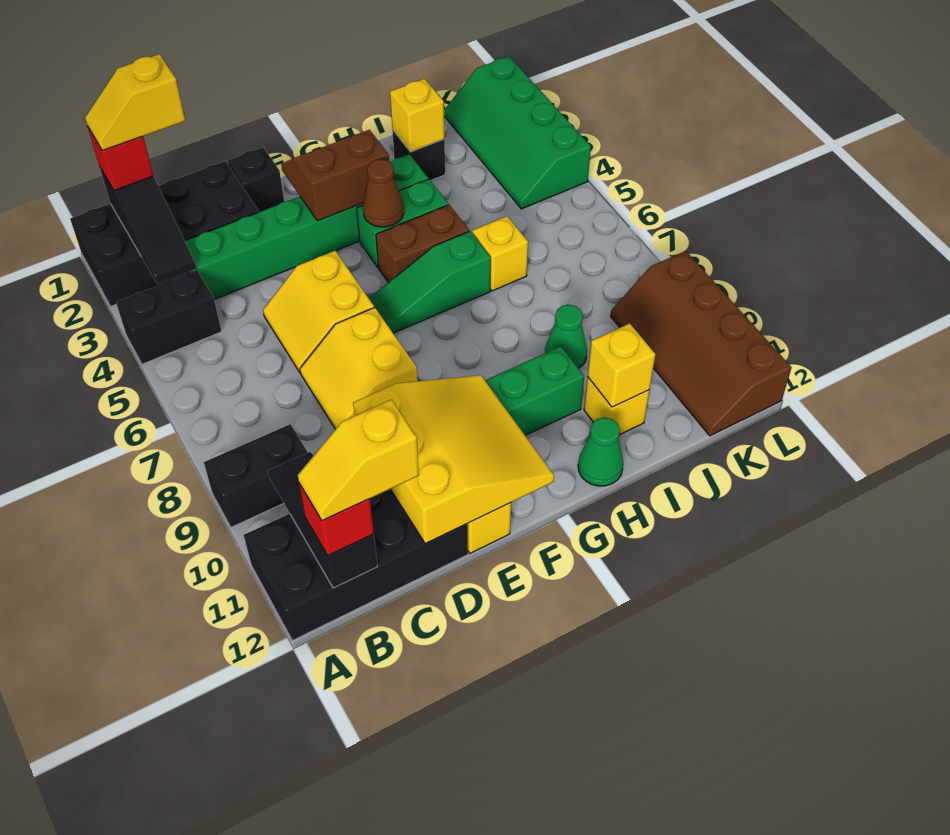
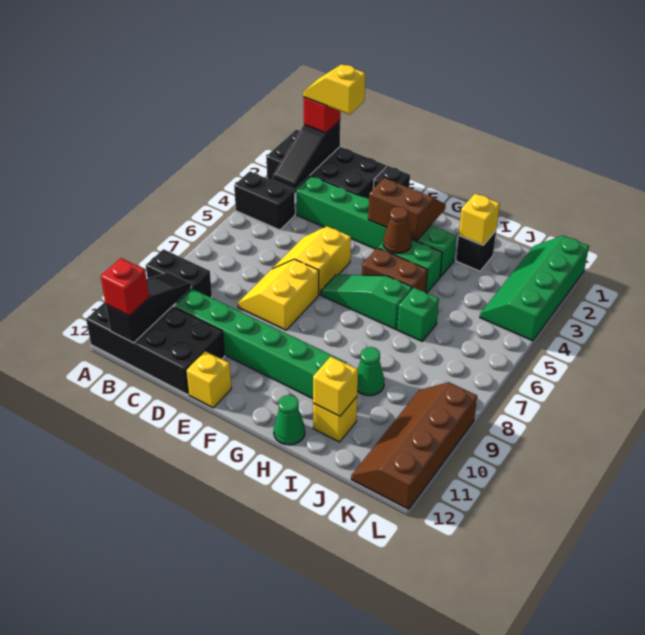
yellow slope B12:C12 level 4 top C -> none
yellow slope D10:F12 level 2 top D -> none
yellow brick I6 level 1 -> green brick I6 level 1

